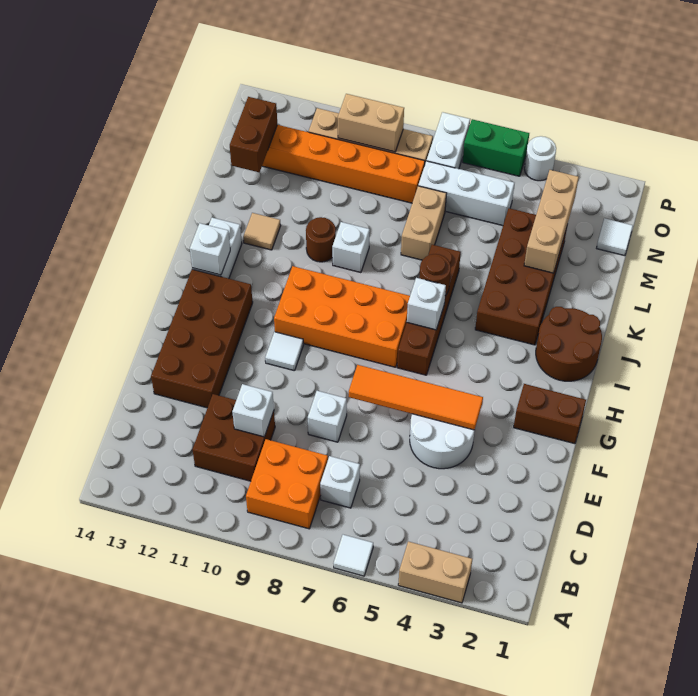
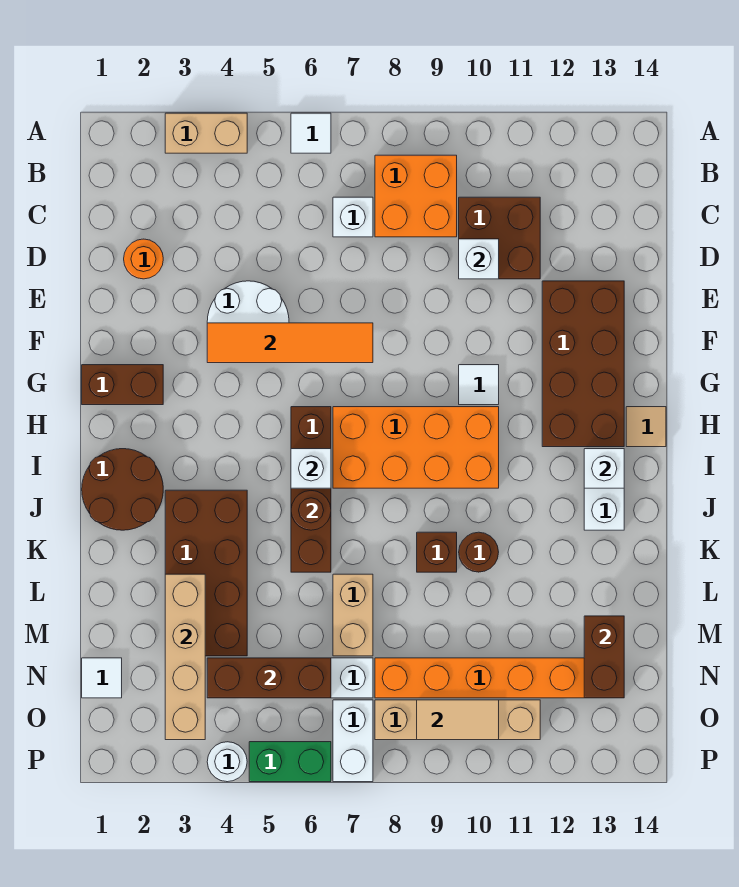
none -> orange round brick D2 level 1
white brick E8 level 1 -> none
white brick K9 level 1 -> brown brick K9 level 1
tan tile K12 level 1 -> tan tile H14 level 1
tan brick L3:N3 level 2 -> tan brick L3:O3 level 2
none -> brown brick N4:N6 level 2
tan brick O9:O10 level 2 -> tan tile O9:O10 level 2

